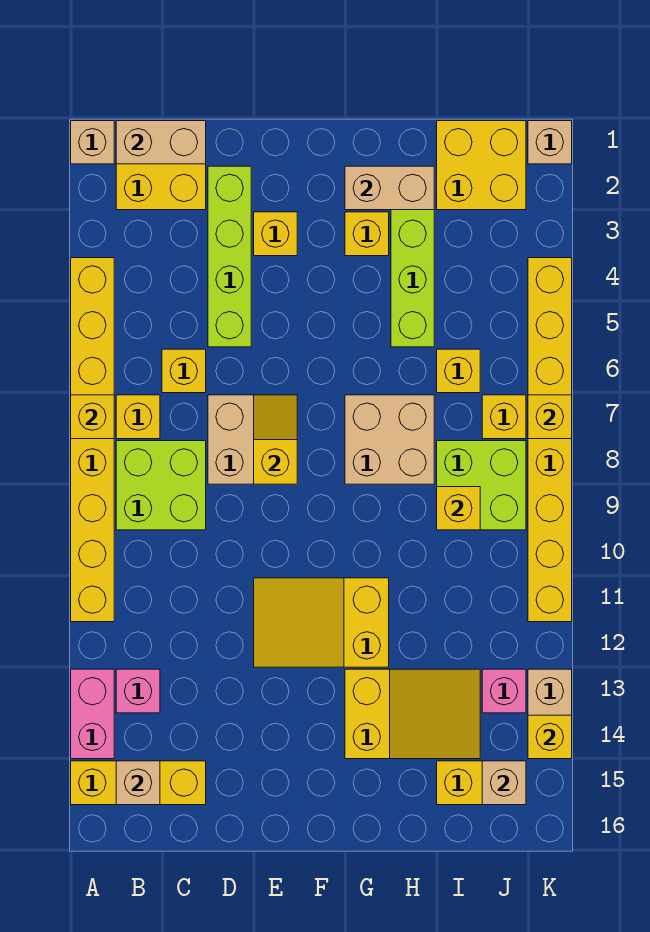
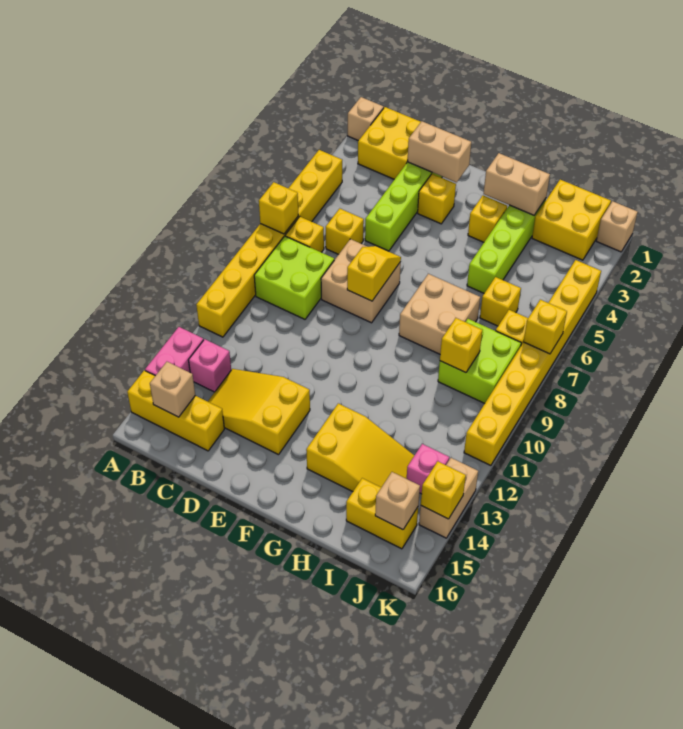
tan brick B1:C1 level 2 -> tan brick D2:E2 level 2
yellow slope E11:G12 level 1 top G -> yellow slope C13:E14 level 1 top E

